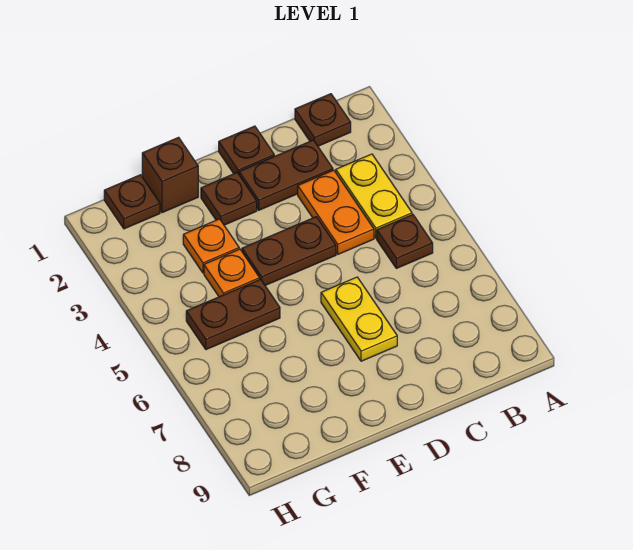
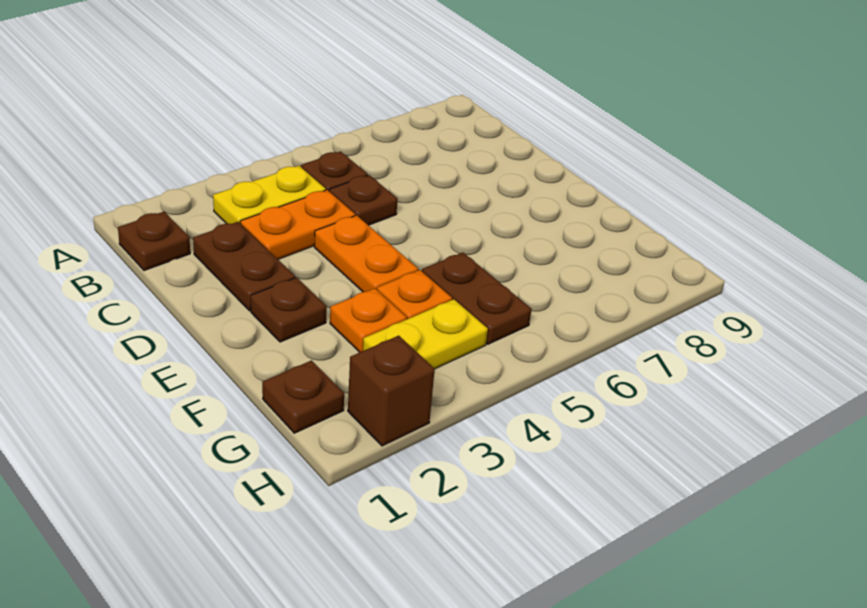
brown plate D1 level 1 -> brown plate C5 level 1
brown plate D4:E4 level 1 -> orange plate D4:E4 level 1
yellow plate D6:D7 level 1 -> yellow plate G3:G4 level 1
brown brick F1 level 1 -> brown brick H2 level 1

